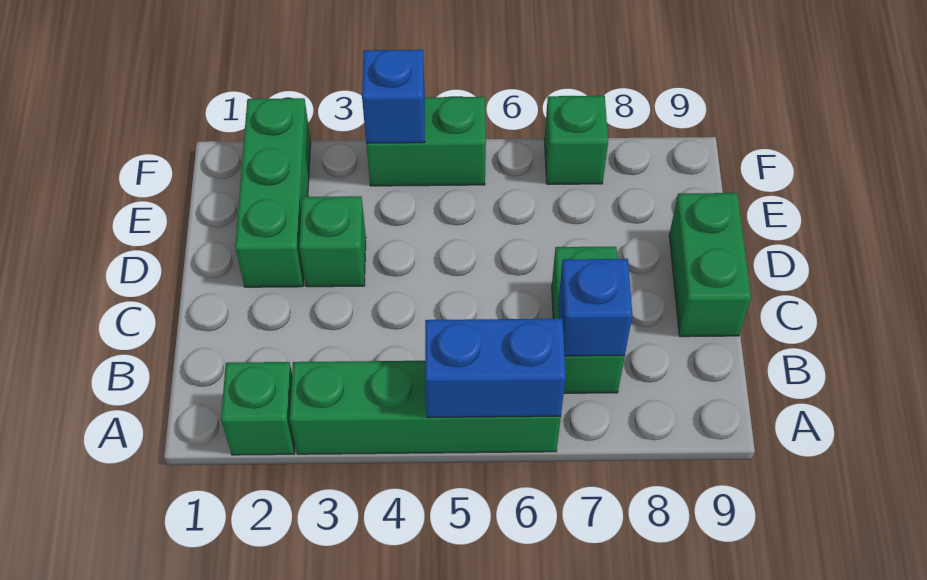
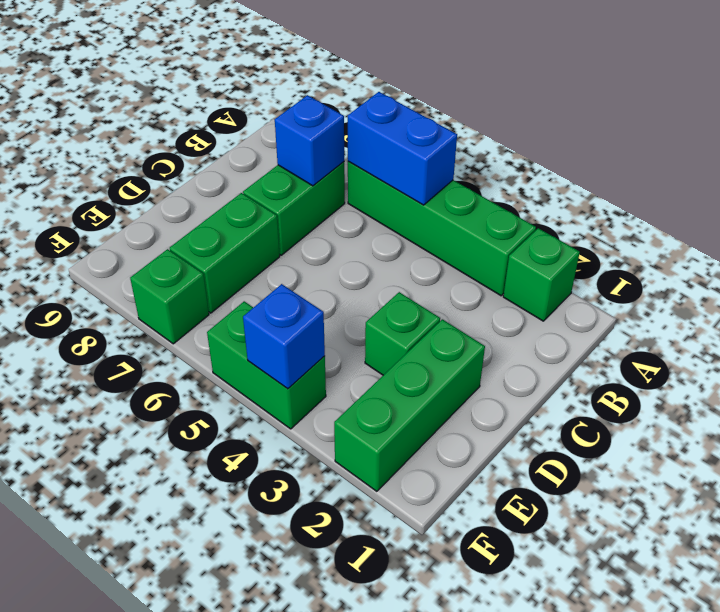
green brick C9:D9 level 1 -> green brick D7:E7 level 1

